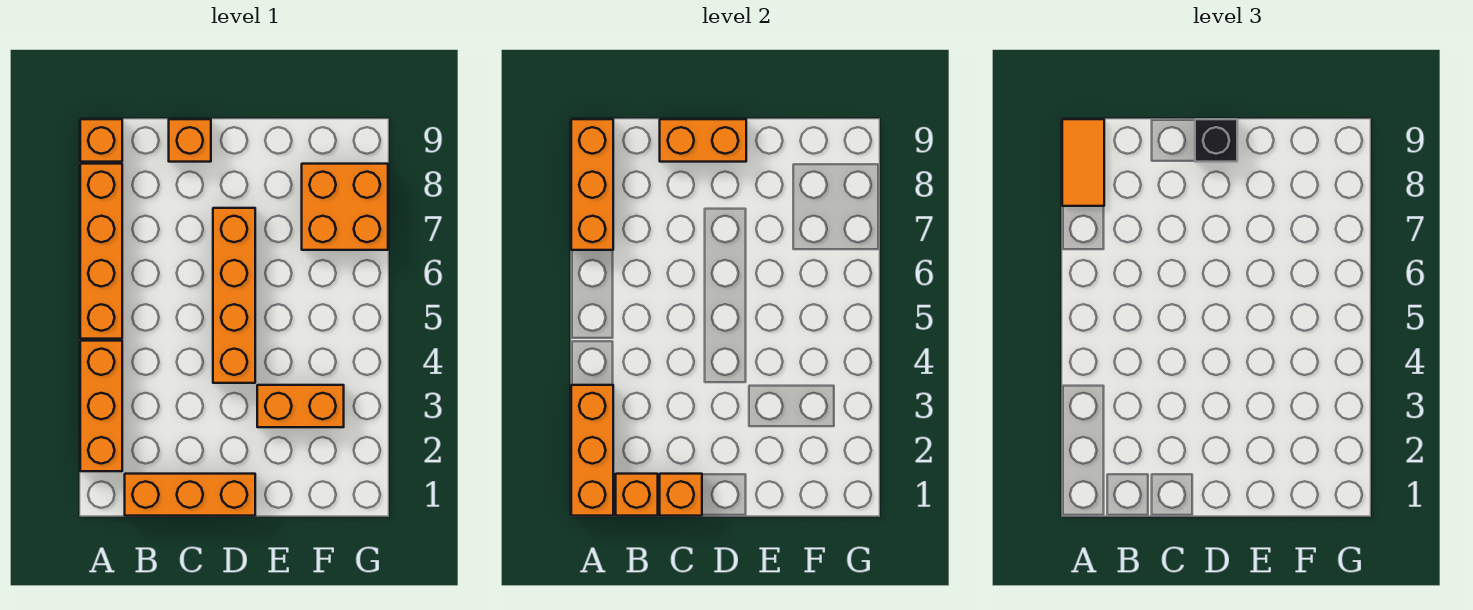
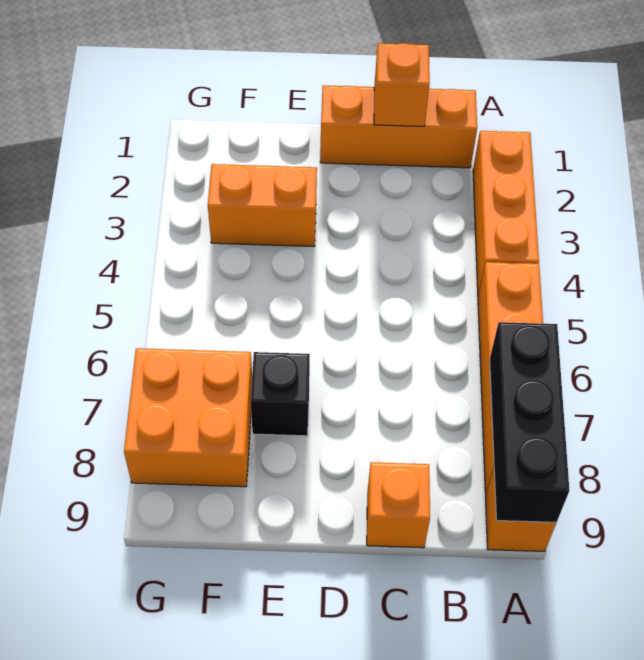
orange brick A1:A3 level 2 -> none
orange brick A7:A9 level 2 -> black brick A7:A9 level 2
orange tile A8:A9 level 3 -> none
orange brick B1 level 2 -> none
orange brick C9:D9 level 2 -> none
orange brick D4:D7 level 1 -> none
black brick D9 level 3 -> black brick E7 level 1

